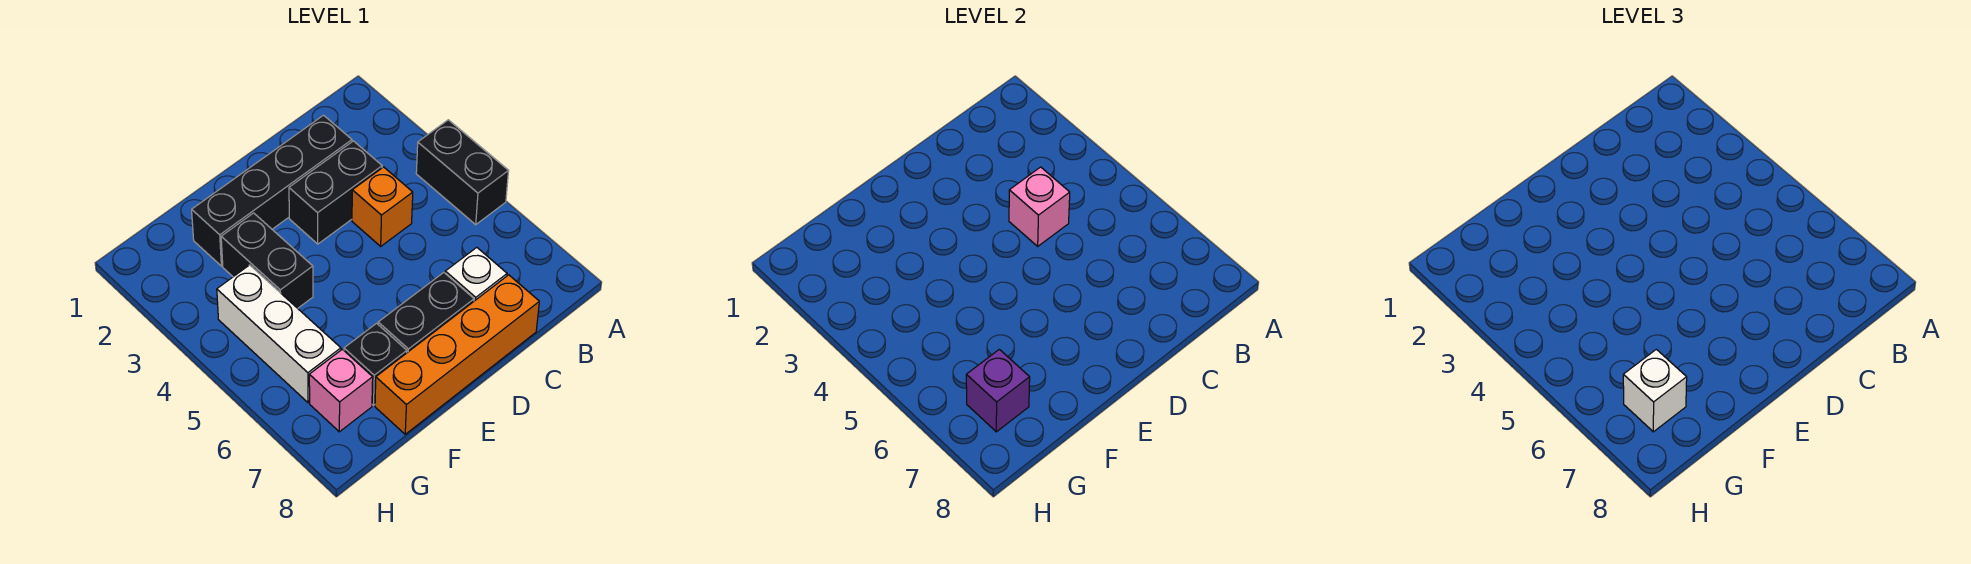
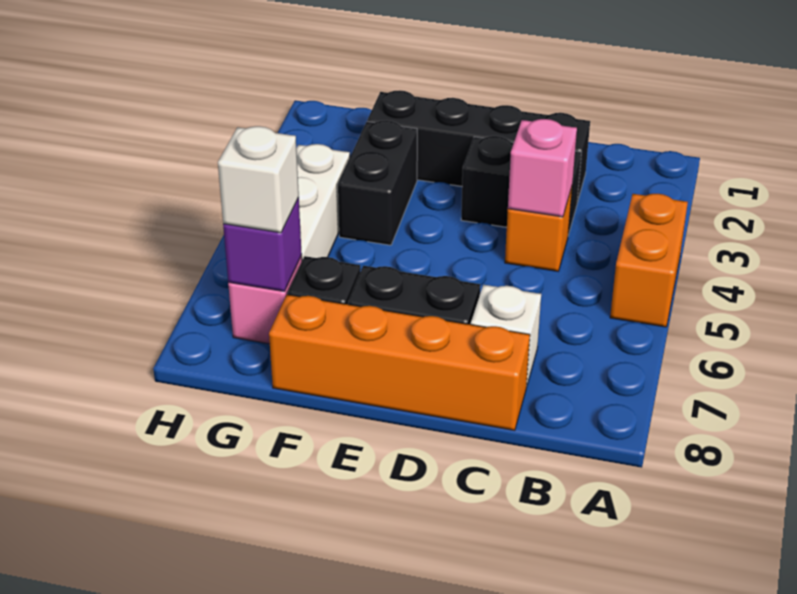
black brick A4:A5 level 1 -> orange brick A4:A5 level 1

